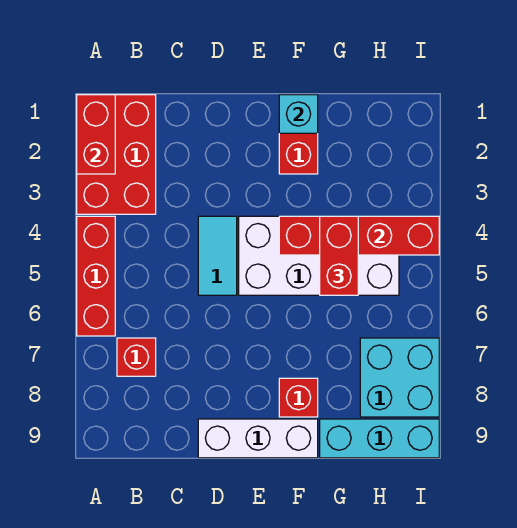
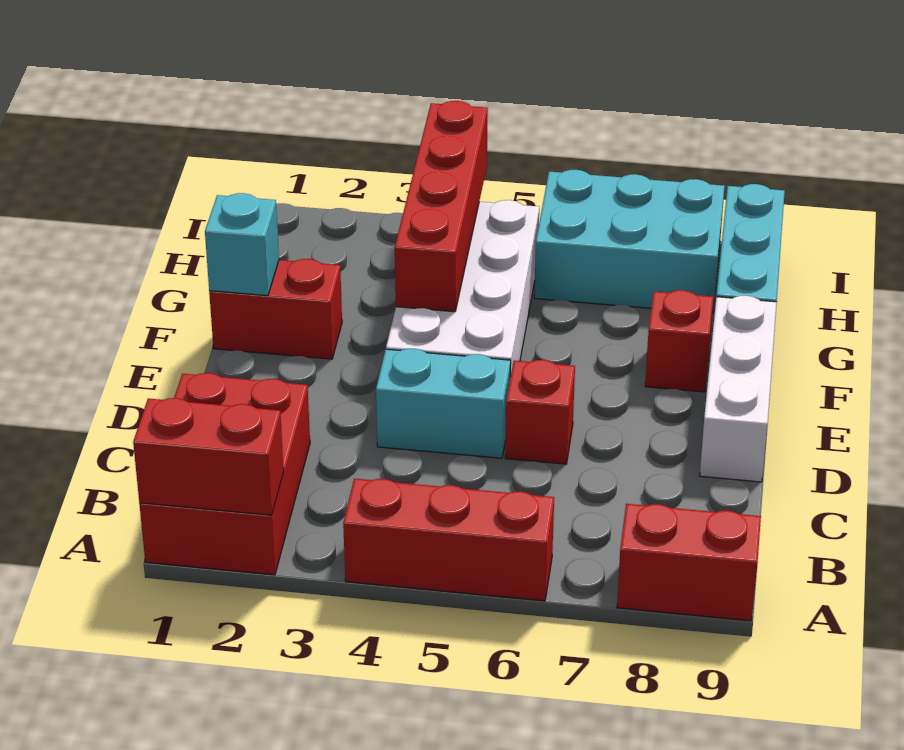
red brick A1:B3 level 1 -> red brick A1:C2 level 1
red brick B7 level 1 -> red brick D6 level 1
cyan tile D4:D5 level 1 -> cyan brick D4:D5 level 1
red brick G4:G5 level 3 -> red brick A8:A9 level 1
cyan brick H7:I8 level 1 -> cyan brick H6:I8 level 1

